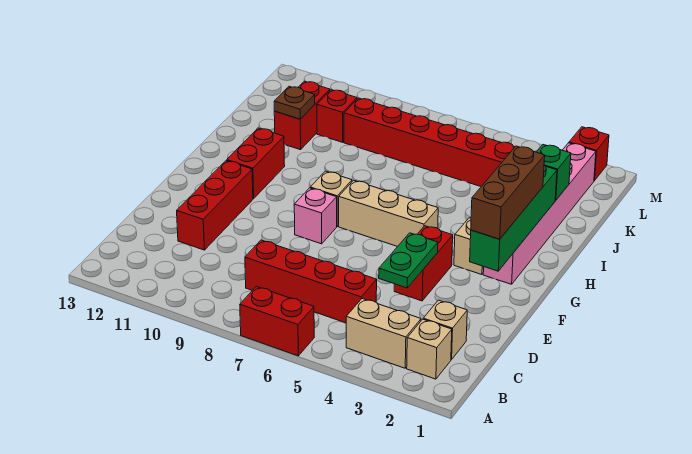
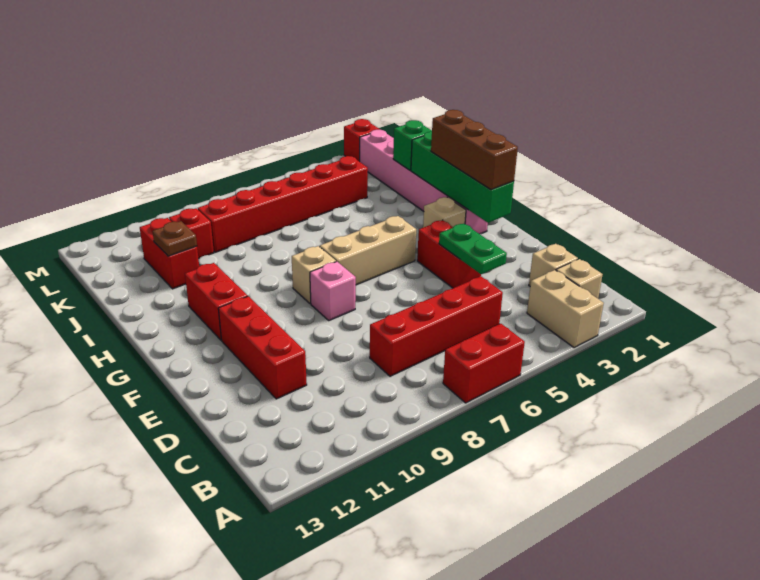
tan brick B3:B4 level 1 -> tan brick A3:B3 level 1

